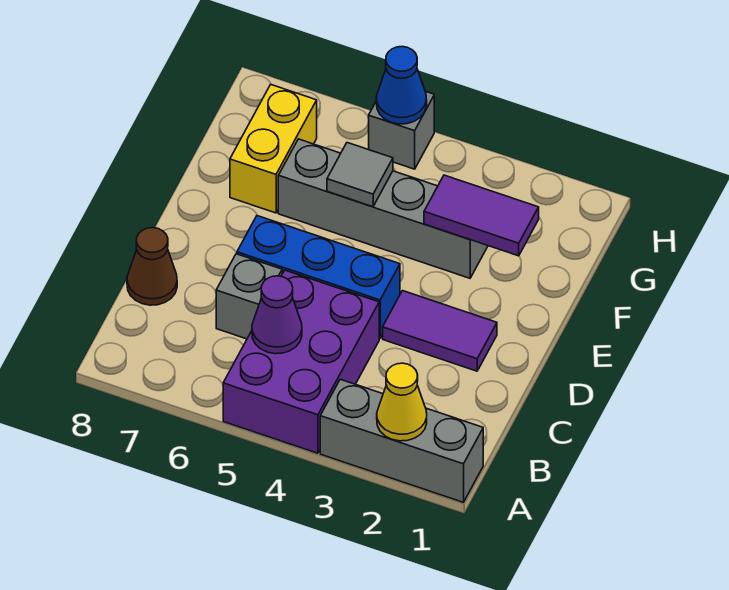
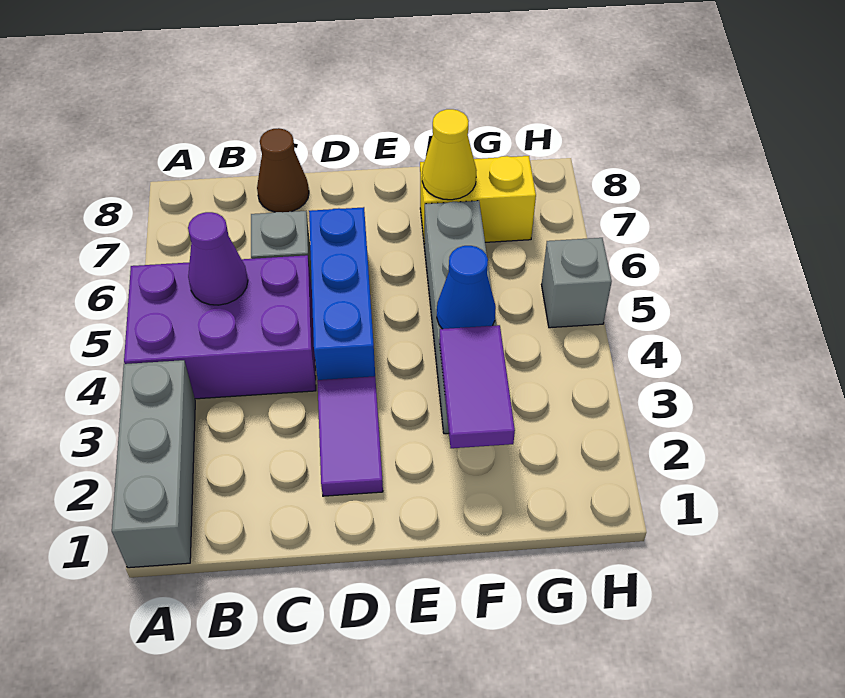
yellow cone A2 level 2 -> yellow cone F7 level 2
grey tile F5 level 2 -> none
blue cone H5 level 2 -> blue cone F4 level 2

